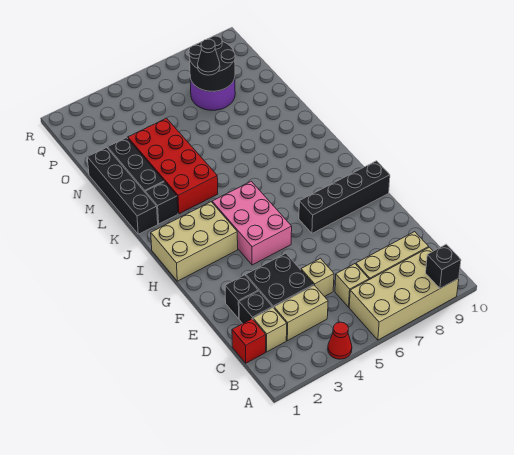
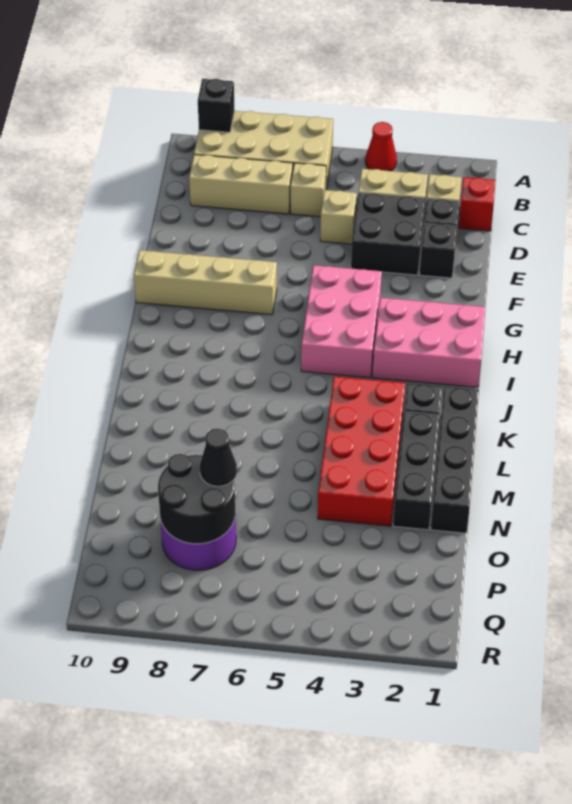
black brick G7:G10 level 1 -> tan brick G7:G10 level 1
tan brick H1:I3 level 1 -> pink brick H1:I3 level 1

